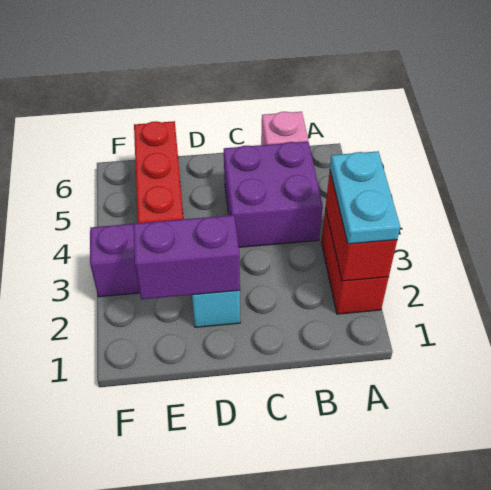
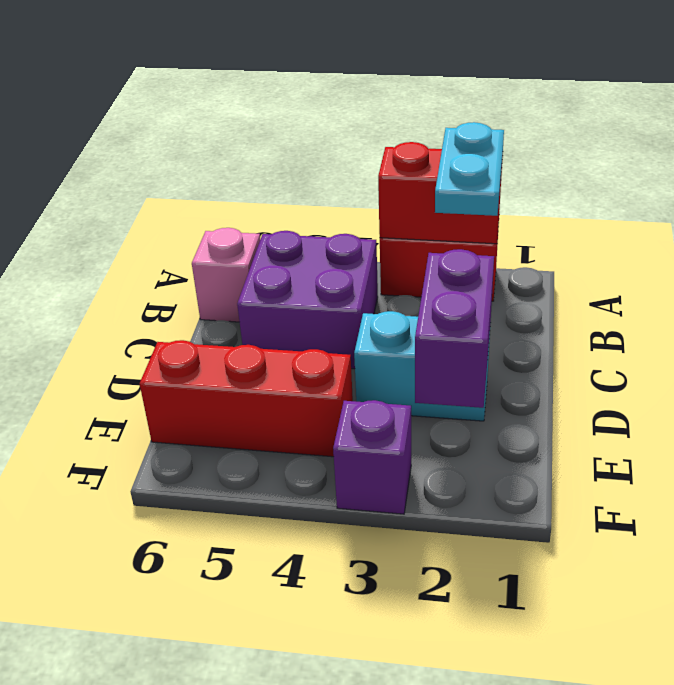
cyan plate A2:A3 level 3 -> cyan plate A2:B2 level 3

